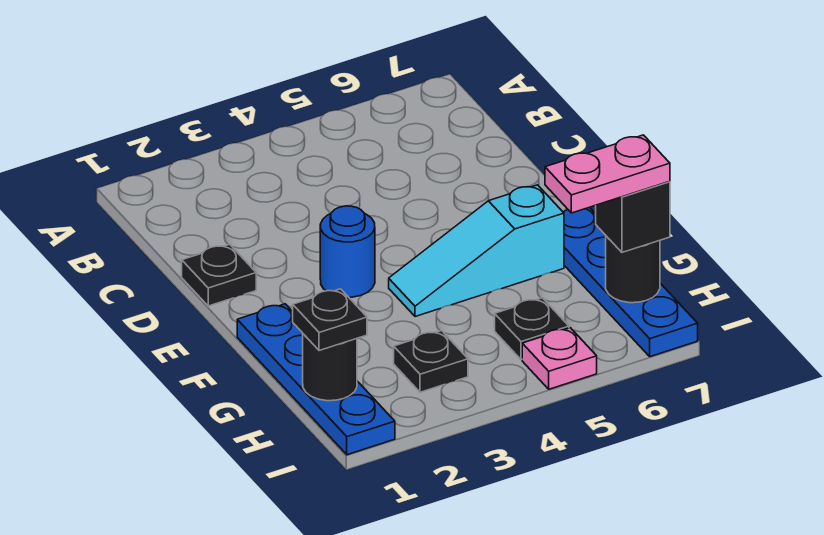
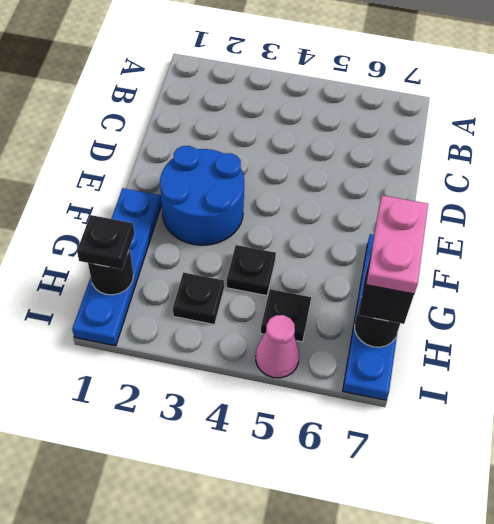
black plate D1 level 1 -> black plate G4 level 1
blue round brick E3 level 1 -> blue round brick E2:F3 level 1
cyan slope F4:F6 level 1 top 6 -> none
pink plate H6:H7 level 4 -> pink plate G7:H7 level 4
pink plate I5 level 1 -> pink cone I5 level 1

